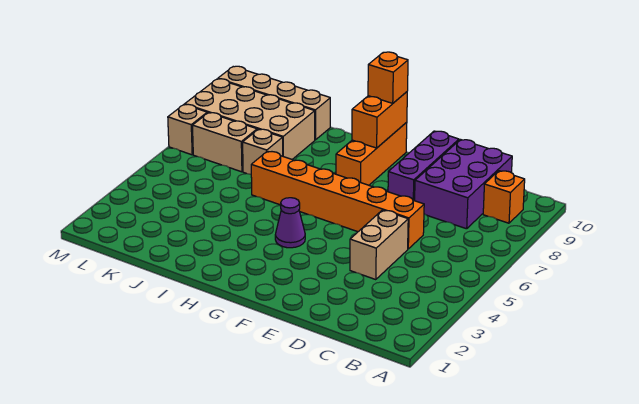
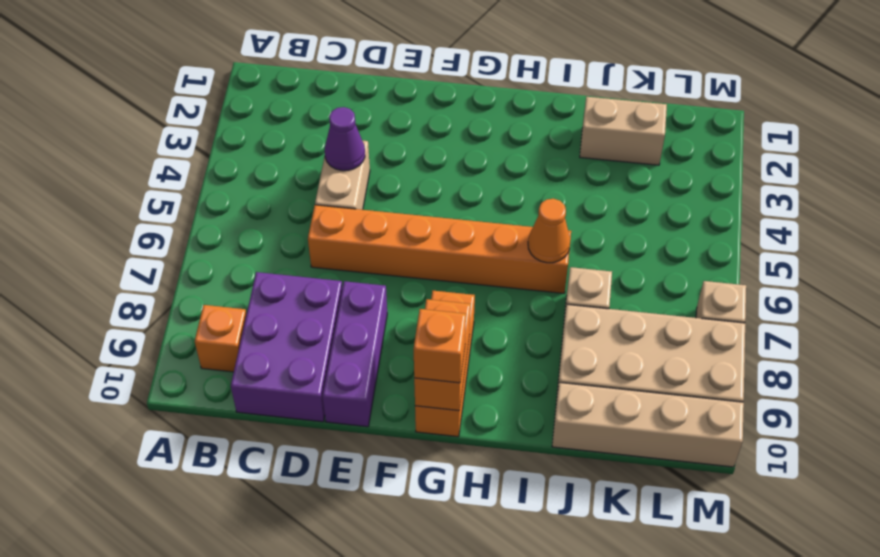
purple cone G4 level 1 -> purple cone D4 level 2
none -> orange cone I6 level 2
tan brick K7:L7 level 1 -> tan brick J2:K2 level 1

